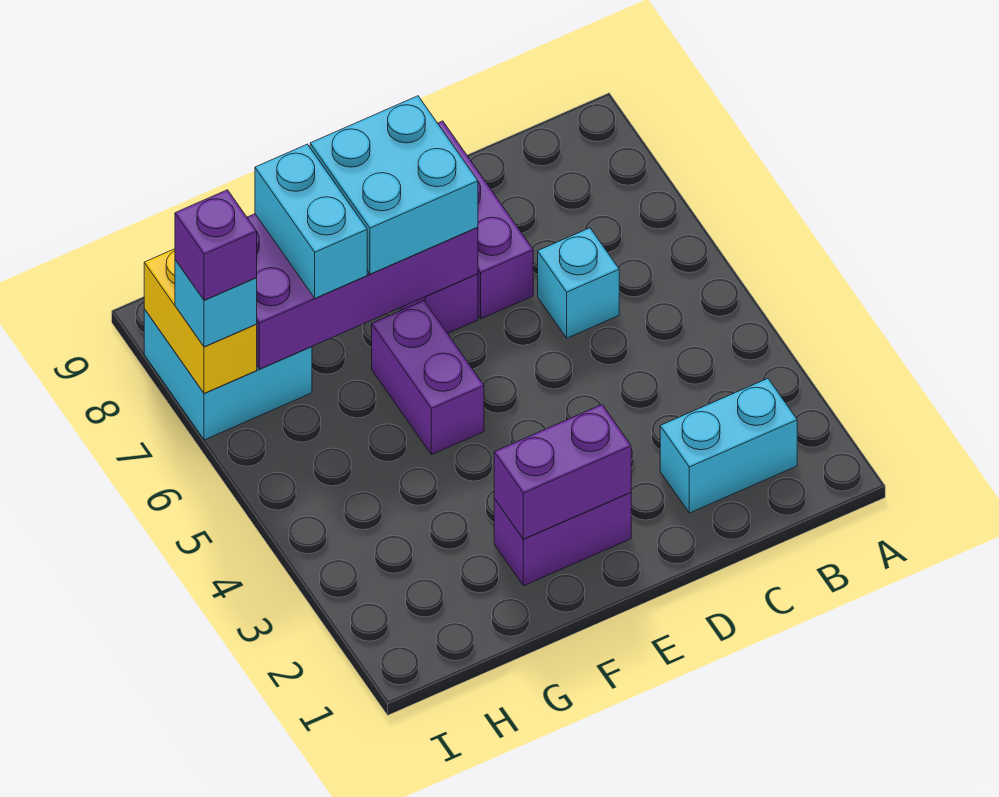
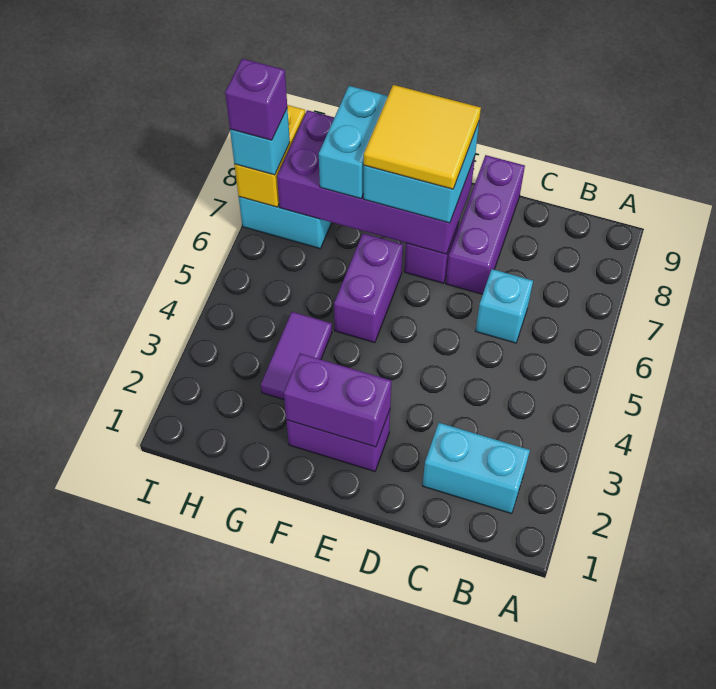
none -> yellow tile E7:F8 level 4
none -> purple tile G3:G4 level 1

